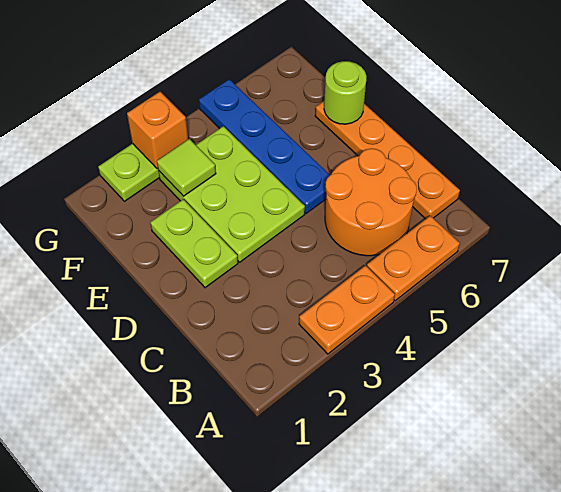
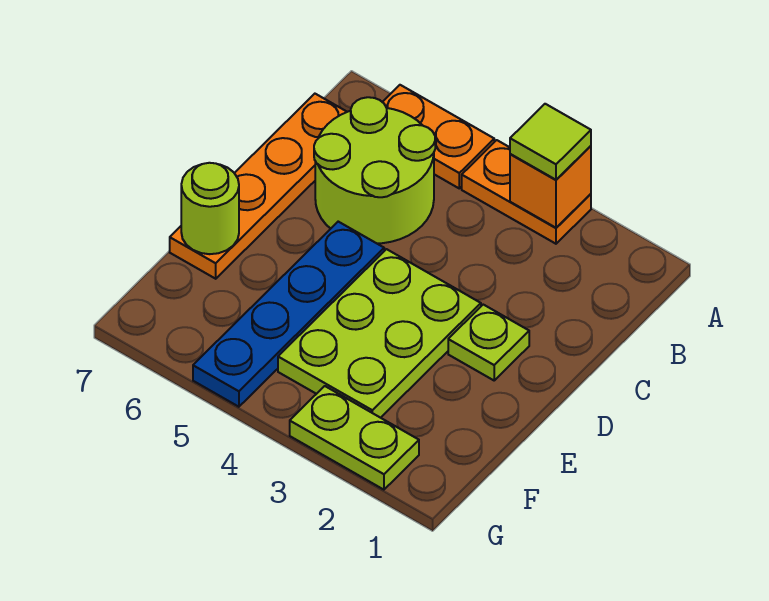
orange round brick B5:C6 level 1 -> lime round brick B5:C6 level 1
lime plate D2:E2 level 1 -> lime plate D2 level 1
lime tile F3 level 2 -> lime tile A3 level 3
orange brick G3 level 2 -> orange brick A3 level 2

